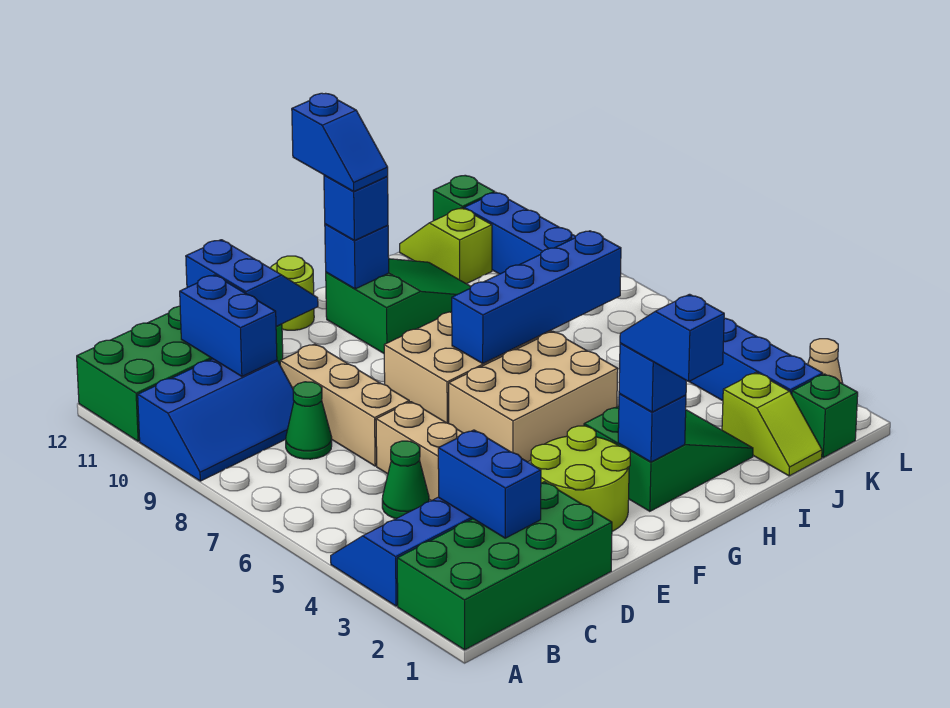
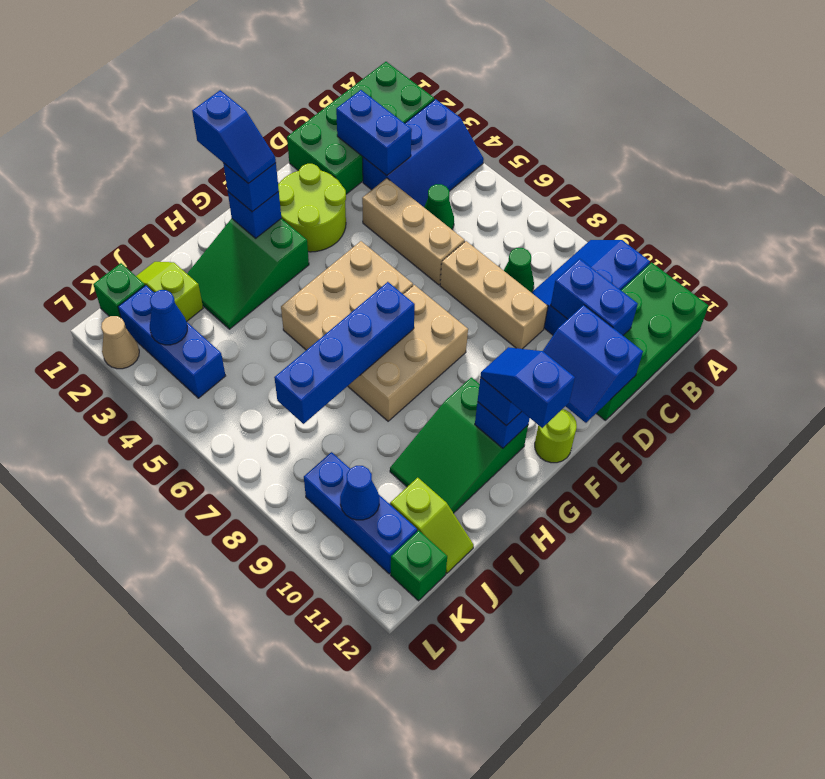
none -> blue cone K3 level 2
none -> blue cone K10 level 2

